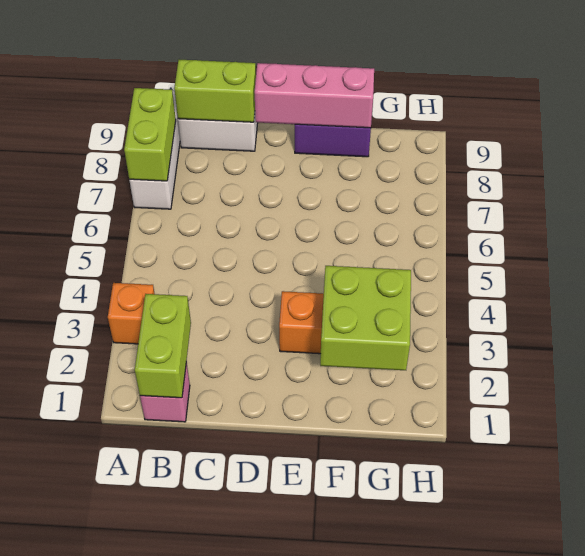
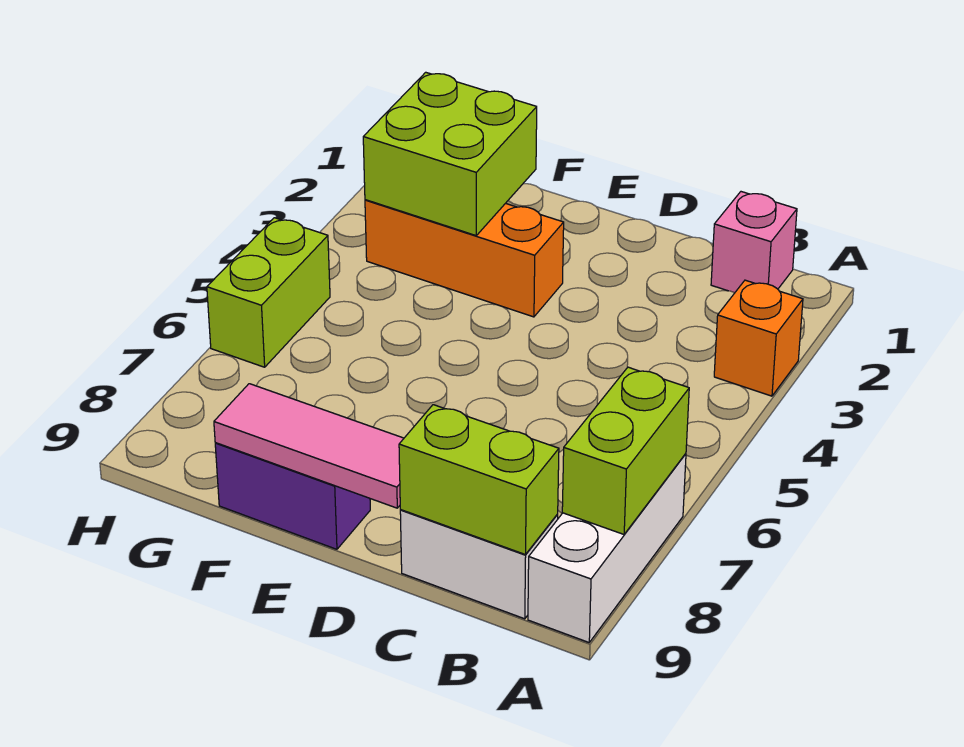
lime brick B1:B2 level 2 -> lime brick H5:H6 level 1
pink brick D9:F9 level 2 -> pink tile D9:F9 level 2

